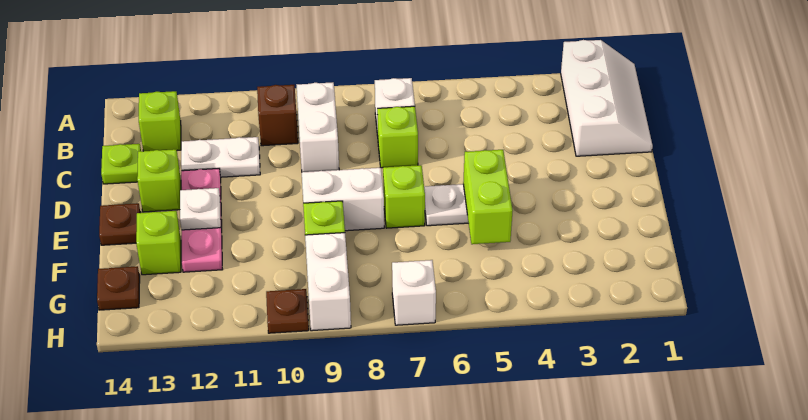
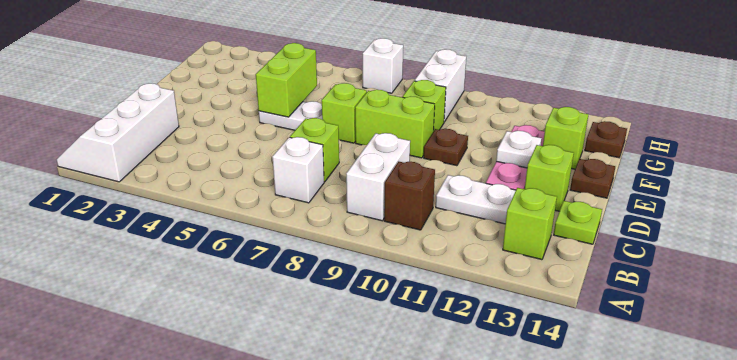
white brick E8:E9 level 1 -> lime brick E8:E9 level 1
brown plate H10 level 1 -> brown plate E10 level 1

